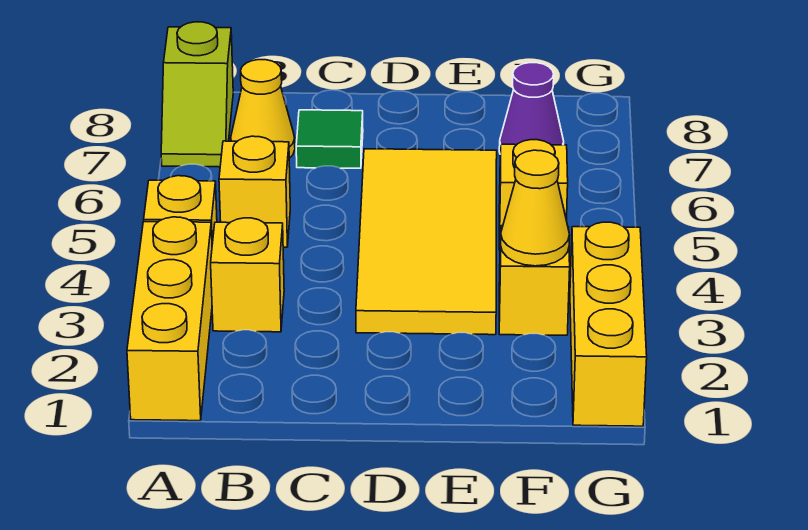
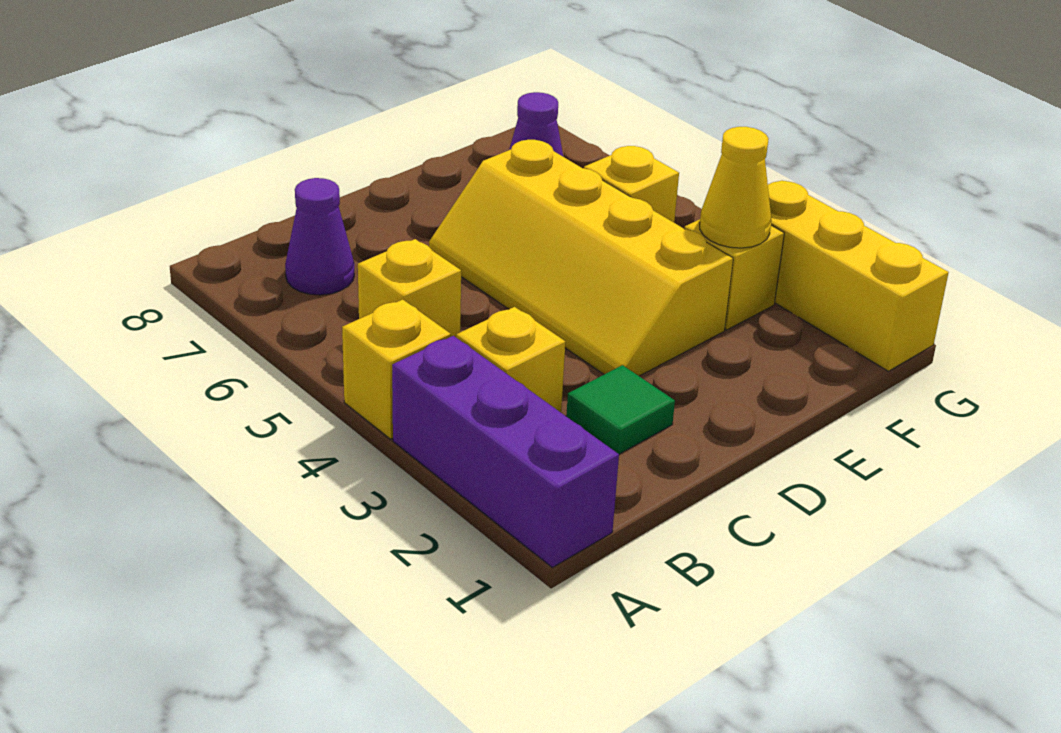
yellow brick A1:A3 level 1 -> purple brick A1:A3 level 1
lime slope A7:A8 level 1 top 8 -> none
yellow cone B7 level 1 -> purple cone B7 level 1
green tile C7 level 1 -> green tile C2 level 1
yellow tile D3:E6 level 1 -> yellow slope D3:E6 level 1 top E

